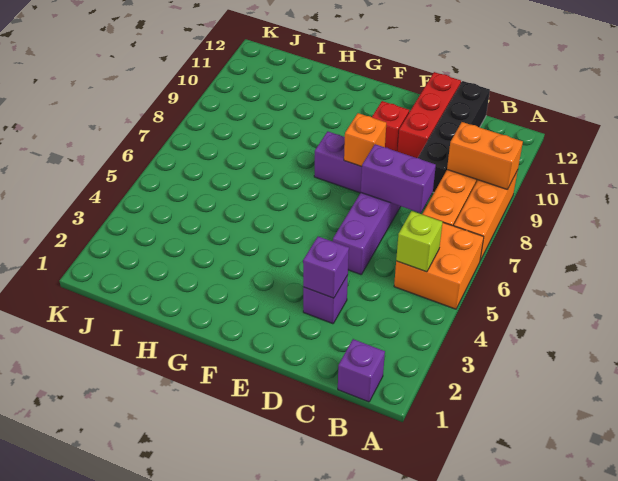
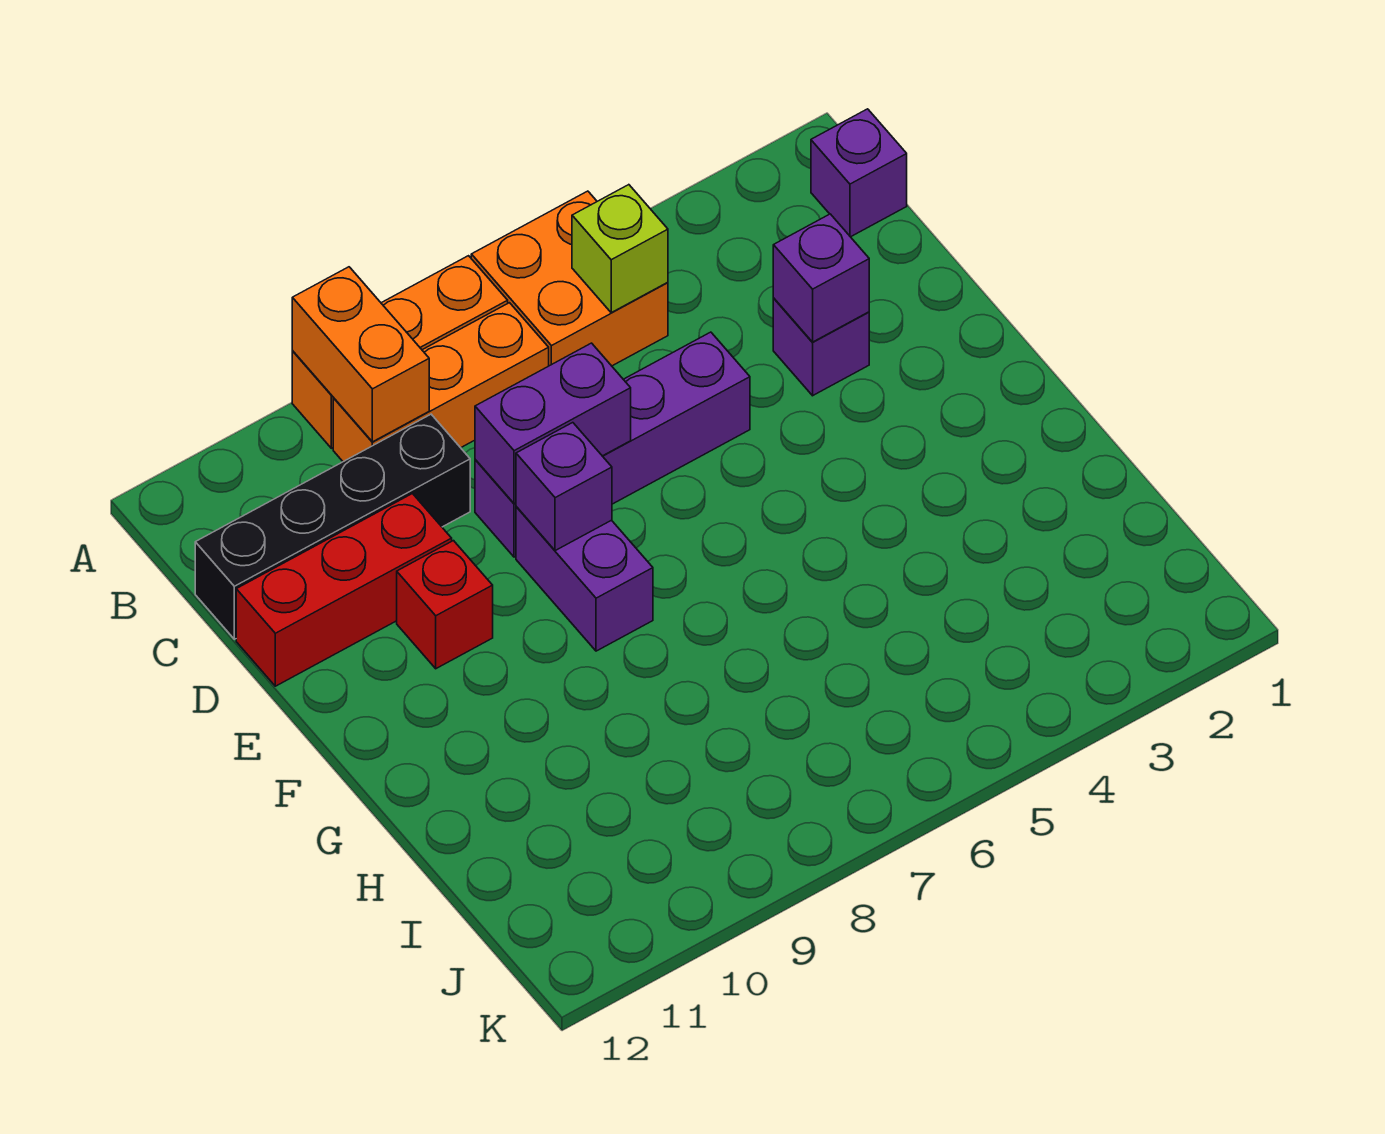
purple brick C7:D7 level 2 -> purple brick D7:D8 level 2
orange brick E8 level 2 -> purple brick E8 level 2

